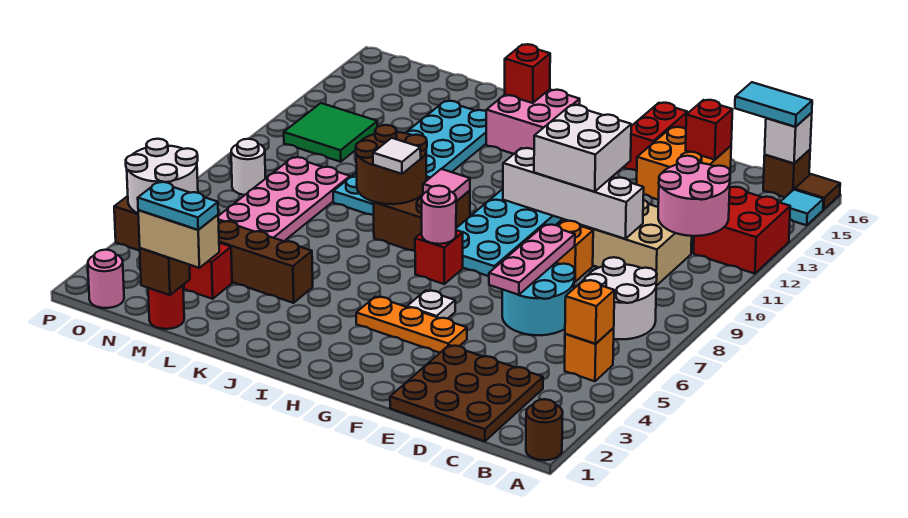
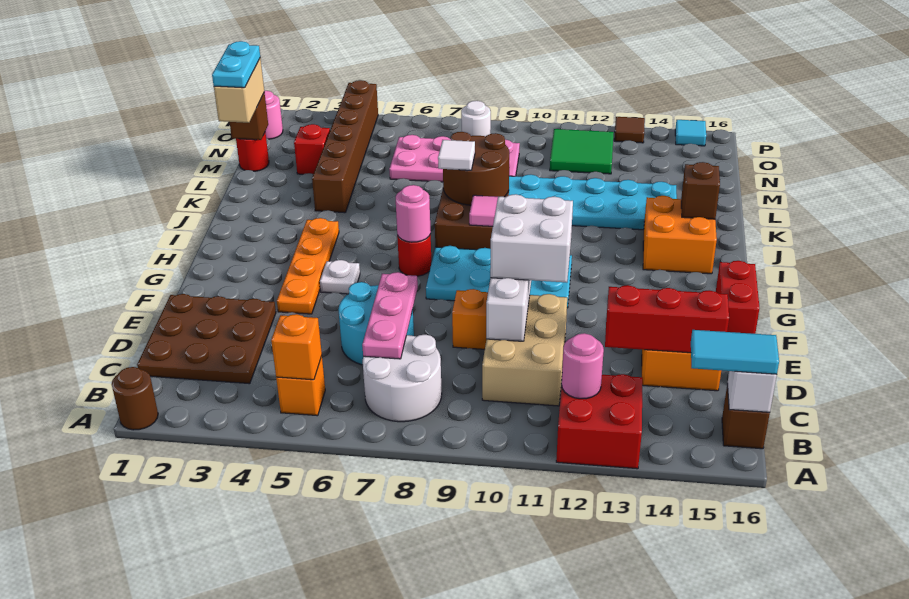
cyan tile A15 level 1 -> cyan tile P15 level 1
brown tile A16 level 1 -> brown tile P13 level 1
pink round brick B11:C12 level 2 -> pink round brick B12 level 2
cyan tile B16:C16 level 3 -> cyan tile B15:B16 level 3
red brick D15 level 2 -> red brick D13:D15 level 2
pink plate E6:E8 level 2 -> pink plate C7:E7 level 2
orange plate F4:H4 level 1 -> orange plate F4:I4 level 1
red brick F15:F16 level 1 -> red brick F16:G16 level 1
red brick H7 level 1 -> red round brick H7 level 1
pink brick I14:J15 level 1 -> orange brick I14:J15 level 1
red brick J15 level 2 -> brown brick J15 level 2
white round brick O4:P5 level 2 -> none

